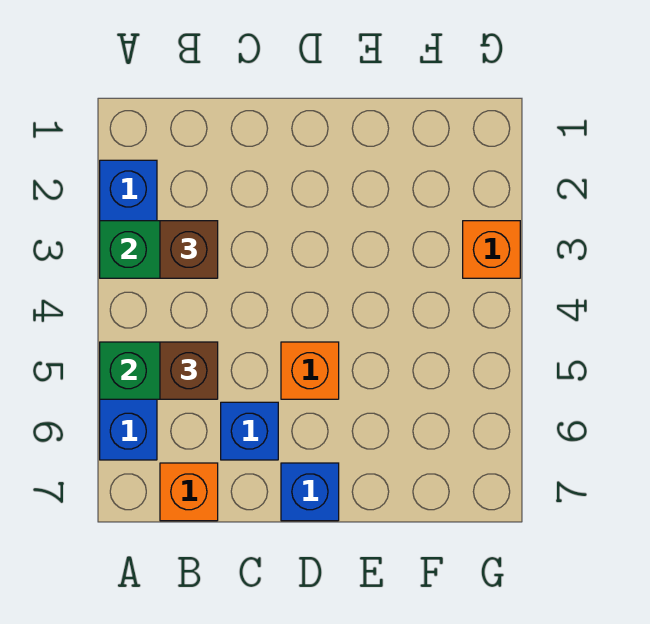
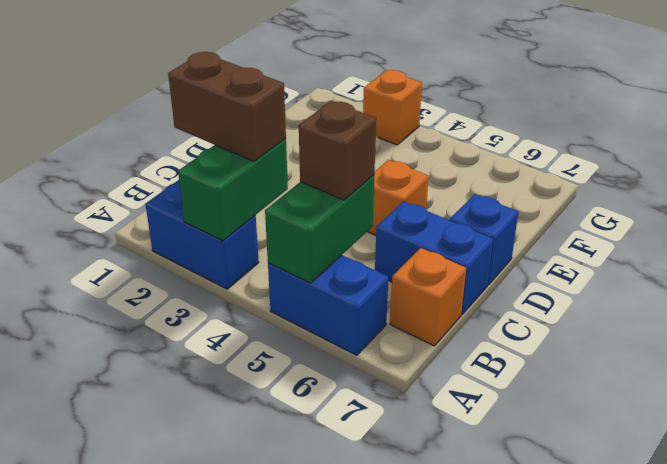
brown brick B3 level 3 -> brown brick B2:B3 level 3
blue brick C6 level 1 -> blue brick C6:C7 level 1

